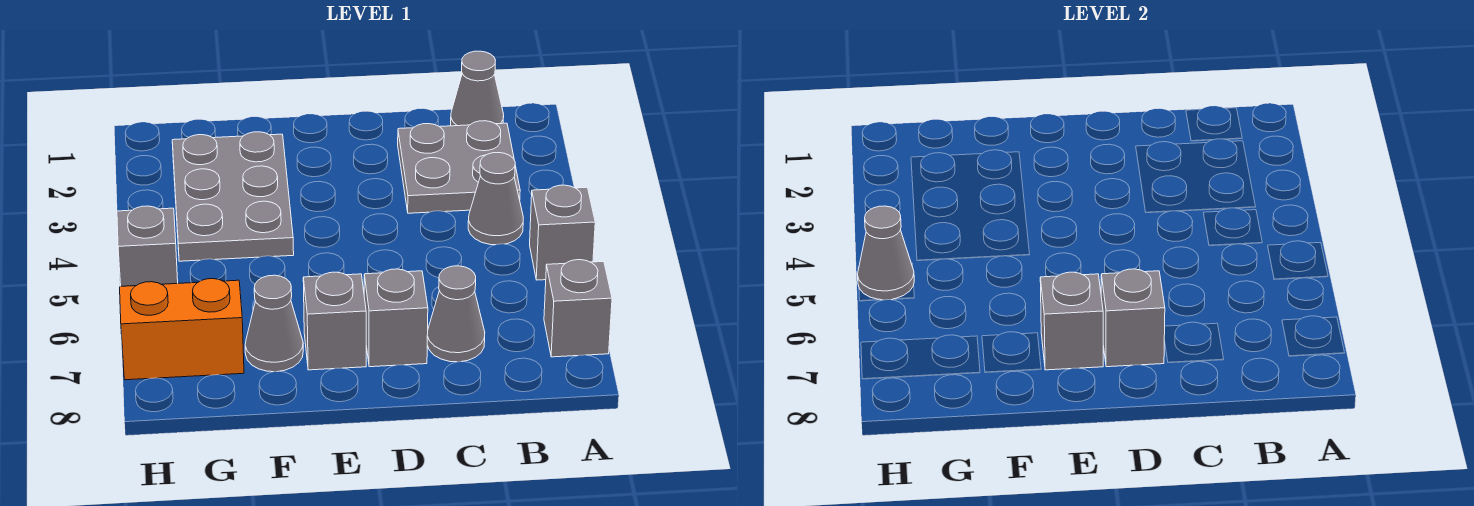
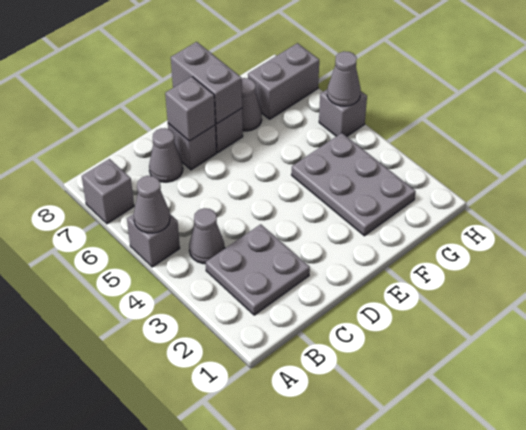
grey cone B1 level 1 -> grey cone A5 level 2
grey brick E7 level 2 -> grey brick E7:E8 level 2
orange brick G7:H7 level 1 -> grey brick G7:H7 level 1

